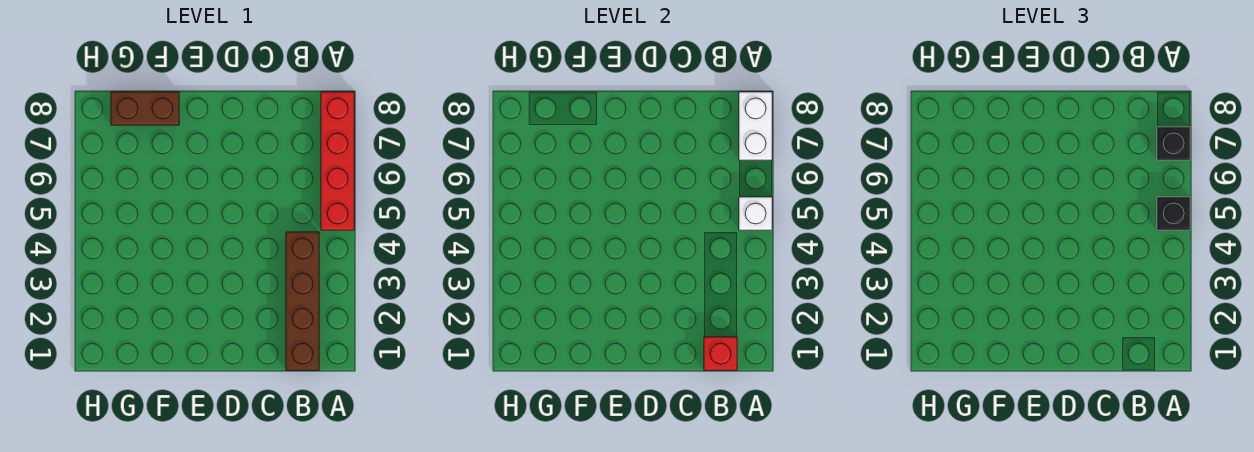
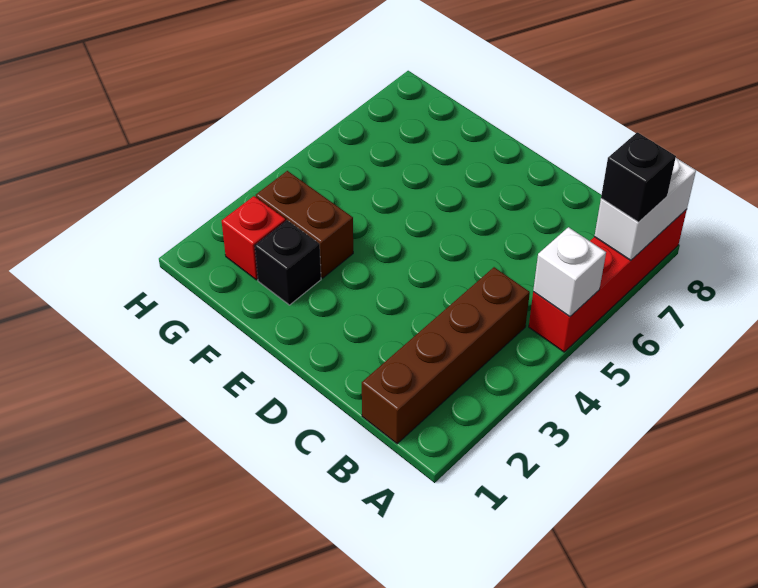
black brick A5 level 3 -> black brick F2 level 1
red brick B1 level 2 -> red brick G2 level 1
brown brick F8:G8 level 1 -> brown brick F3:G3 level 1

